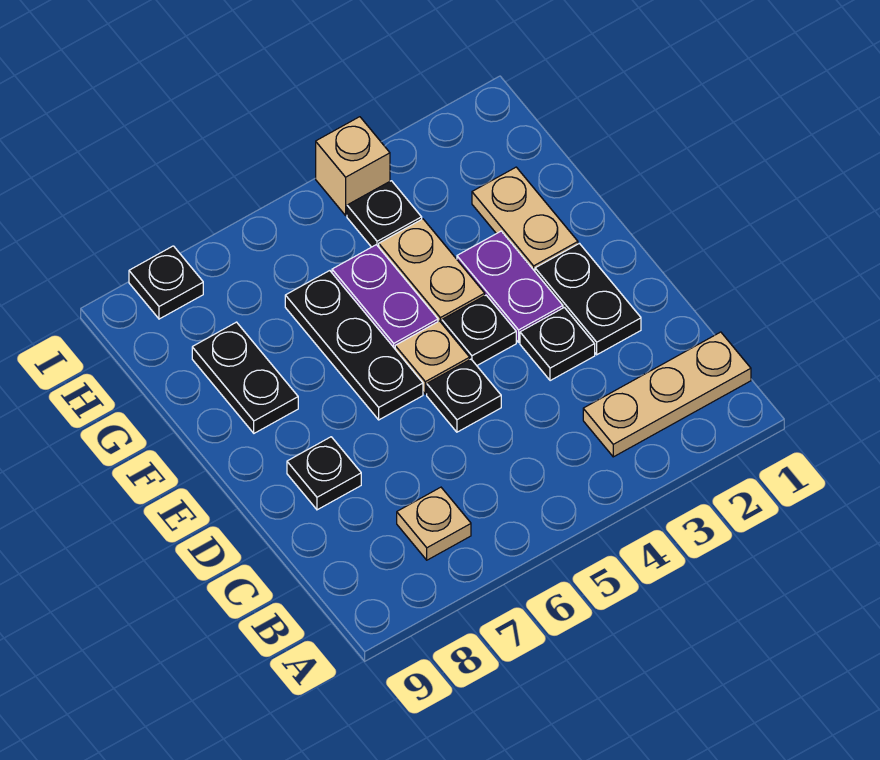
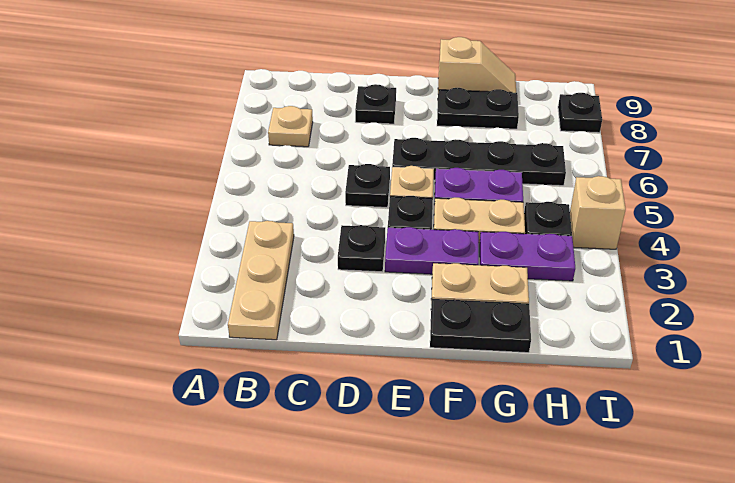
black plate D2:E2 level 1 -> black plate F1:G1 level 1
black plate E6:G6 level 1 -> black plate E6:H6 level 1
none -> tan slope F9:G9 level 1 top F
none -> purple plate G3:H3 level 1

